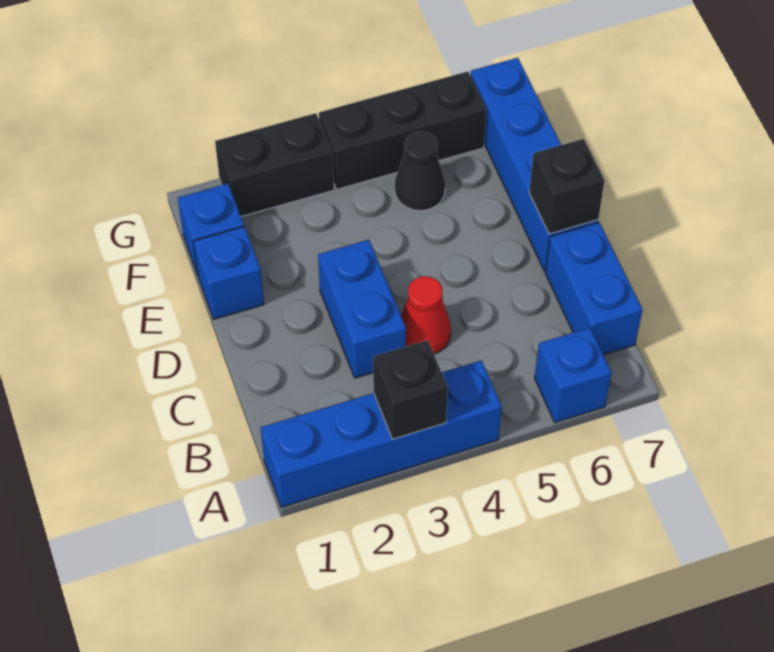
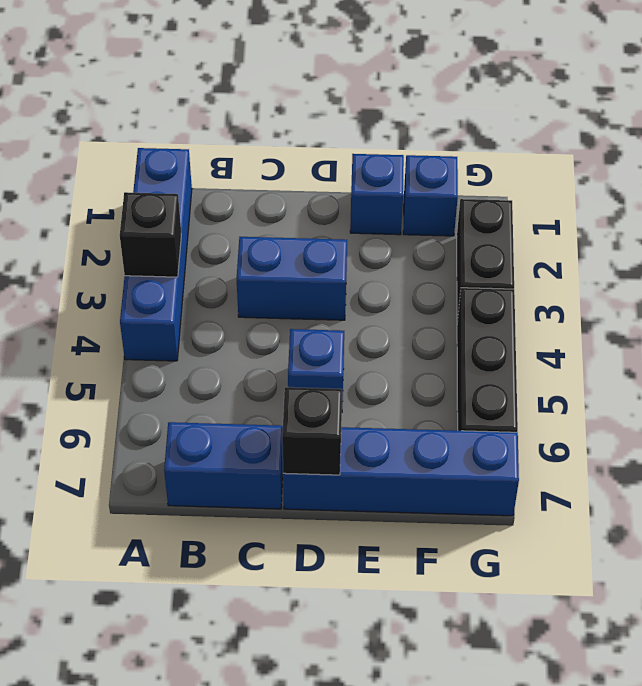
blue brick A6 level 1 -> blue brick D5 level 1
red cone C4 level 1 -> none
black cone F5 level 1 -> none

